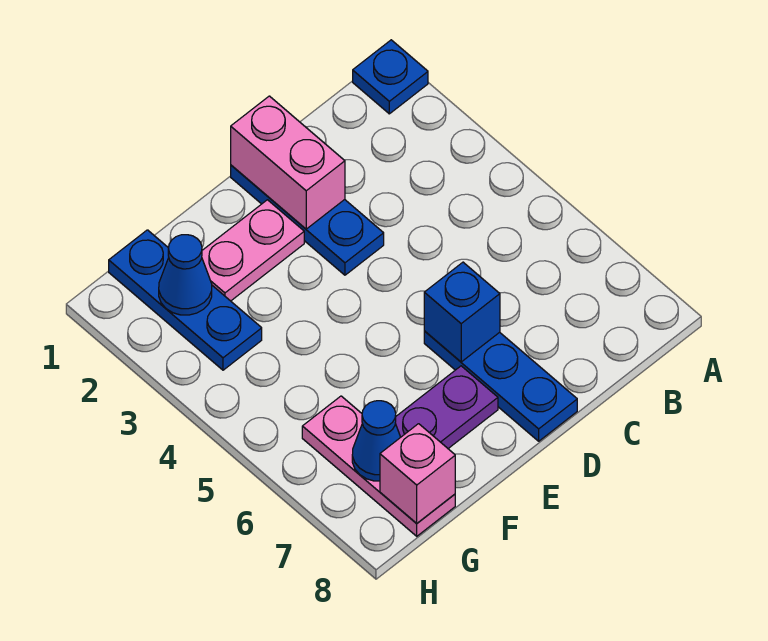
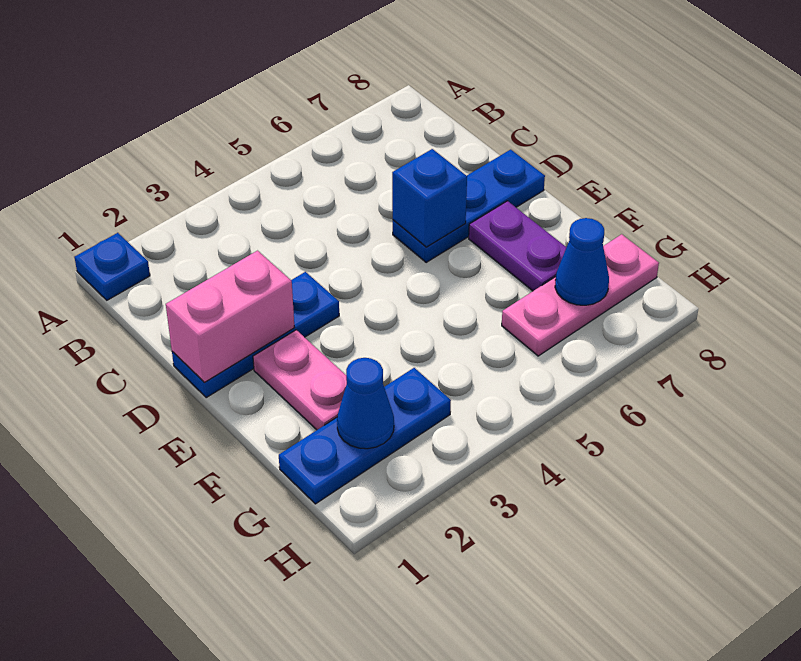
pink brick G8 level 2 -> none

